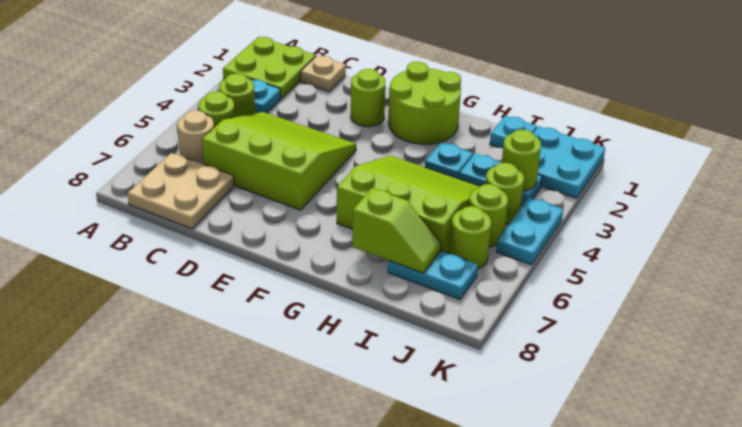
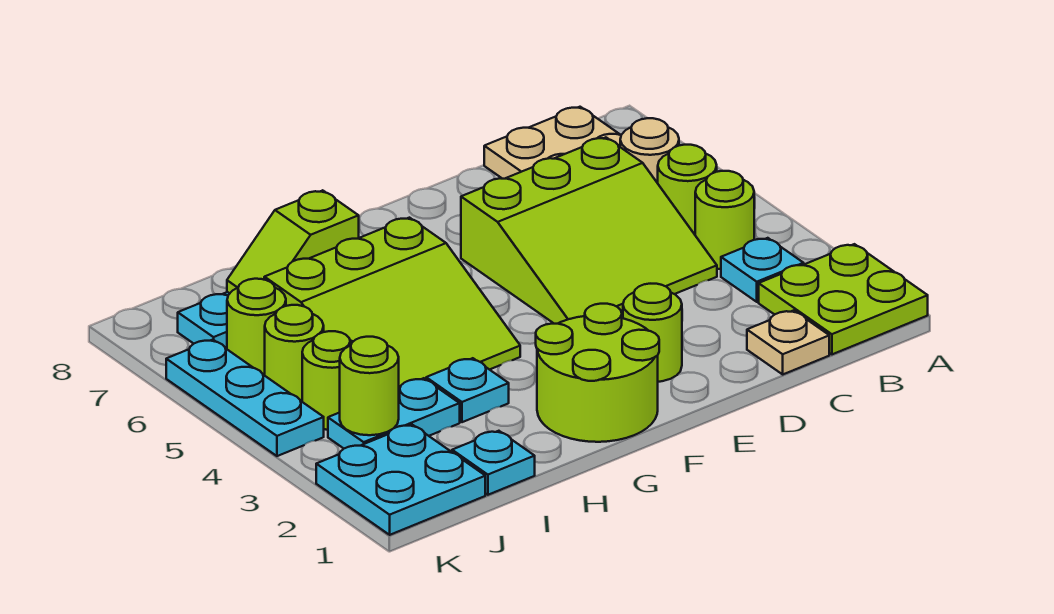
cyan plate K4:K5 level 1 -> cyan plate K4:K6 level 1

